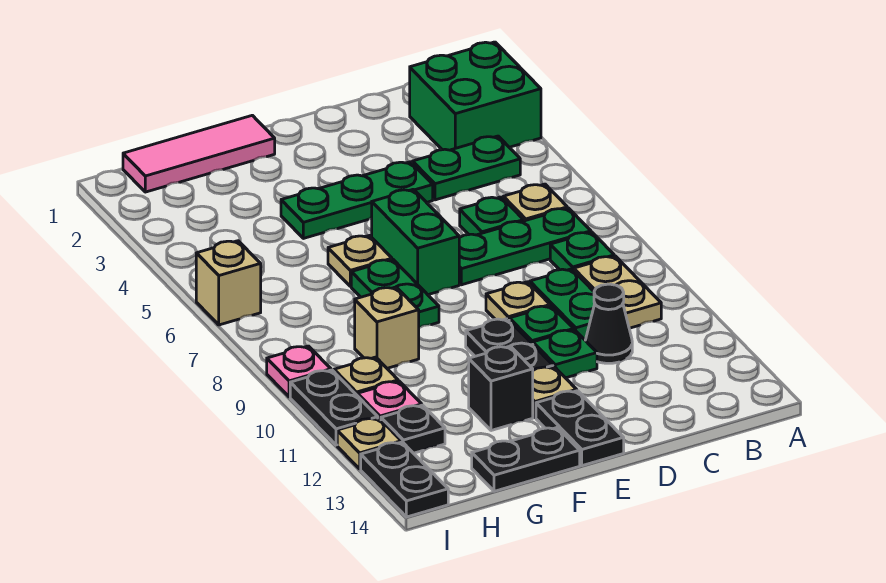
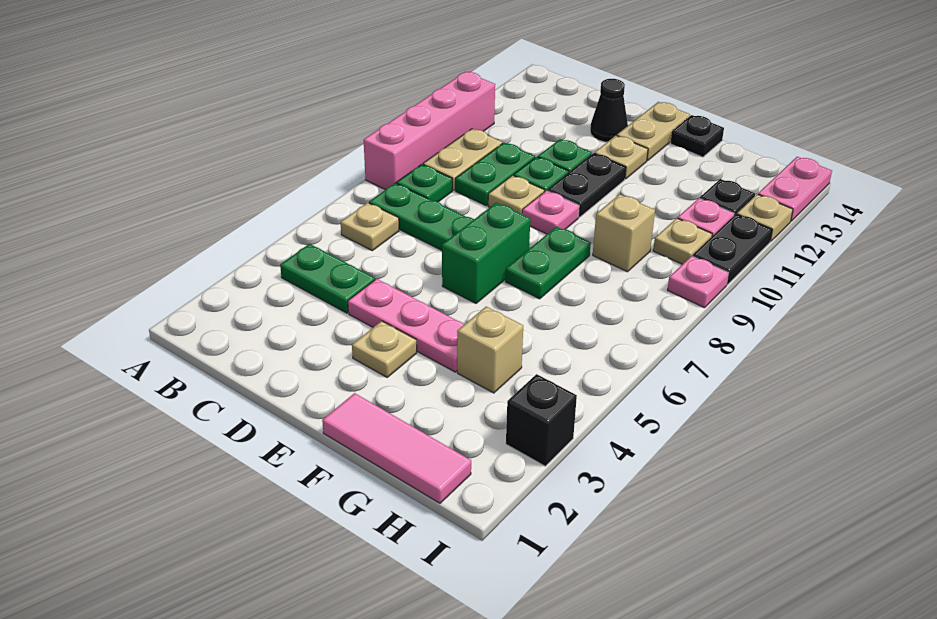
green brick A2:B3 level 1 -> none
none -> pink brick A8:A11 level 1
green plate C6 level 1 -> none
black cone C11 level 1 -> black cone D13 level 1
green plate D4:F4 level 1 -> pink plate D4:F4 level 1
none -> pink plate E9 level 1
black plate E13:E14 level 1 -> tan plate E13:E14 level 1
tan plate F6 level 1 -> tan plate E3 level 1
black brick F12 level 1 -> black brick I3 level 1
black plate F14:G14 level 1 -> black plate F14 level 1
tan brick I6 level 1 -> tan brick G4 level 1
black plate I13:I14 level 1 -> pink plate I13:I14 level 1

